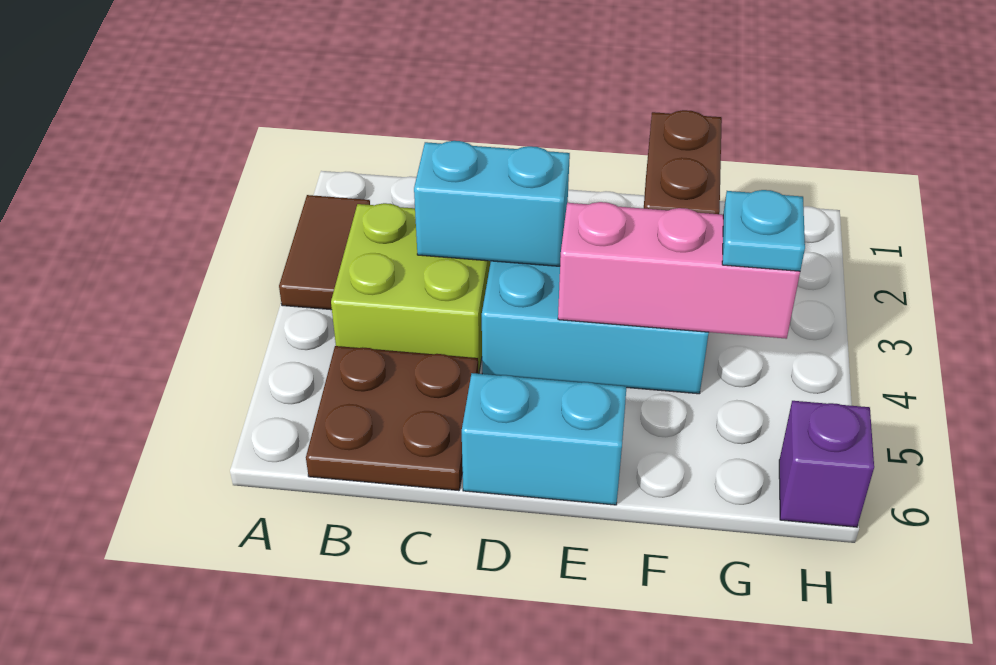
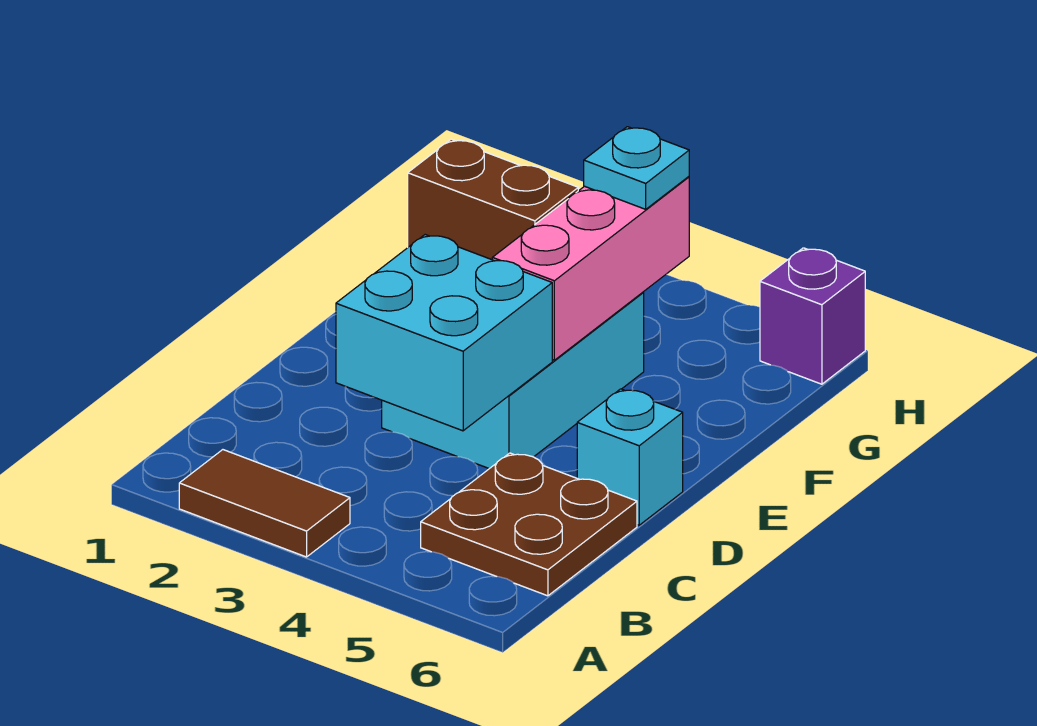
lime brick B3:C4 level 1 -> none
cyan brick C3:D3 level 2 -> cyan brick C3:D4 level 2
cyan brick D6:E6 level 1 -> cyan brick D6 level 1

